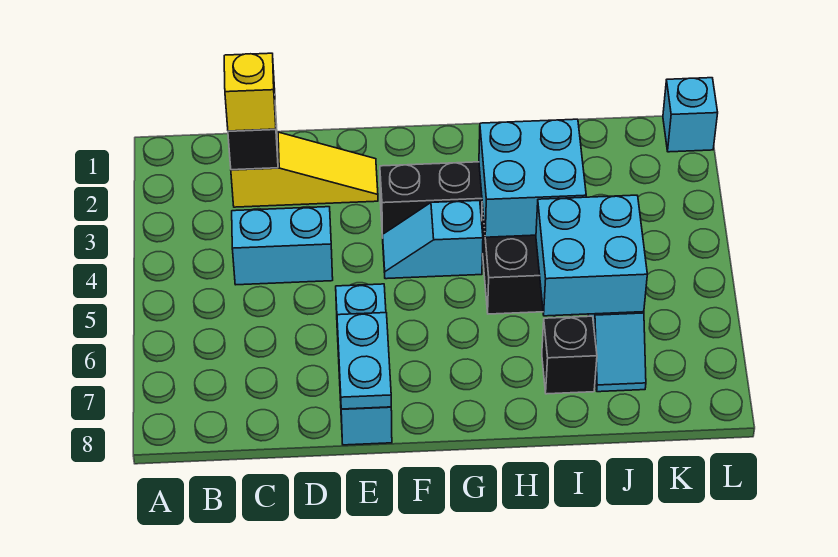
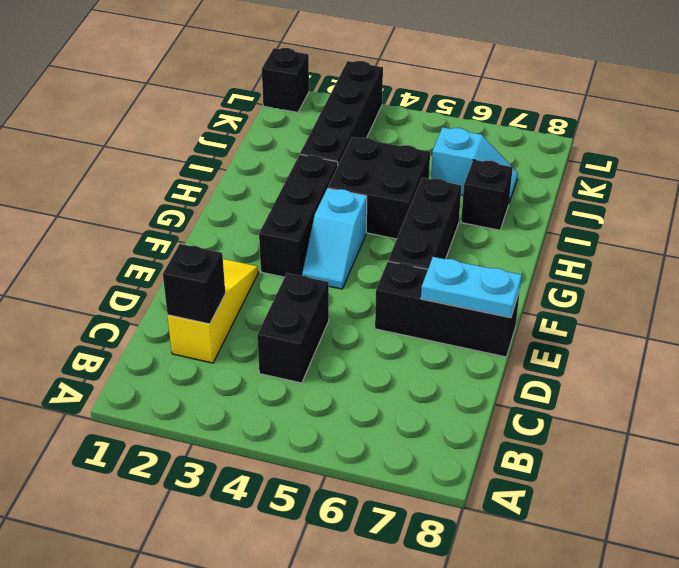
yellow brick C2 level 3 -> none
cyan brick C4:D4 level 1 -> black brick C4:D4 level 1
cyan brick E6:E8 level 1 -> black brick E6:E8 level 1
none -> black brick F6:H6 level 1
cyan brick H3:I4 level 2 -> none
none -> black brick I3:L3 level 1
cyan brick I5:J6 level 2 -> none
cyan brick L1 level 1 -> black brick L1 level 1

